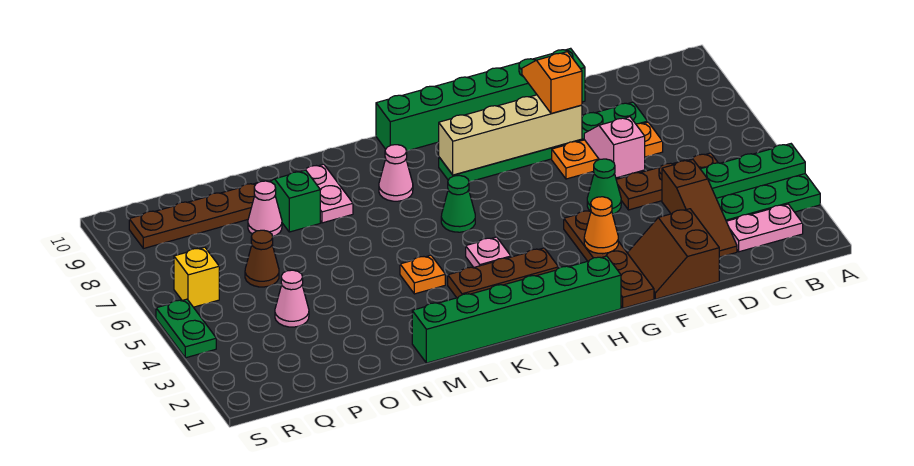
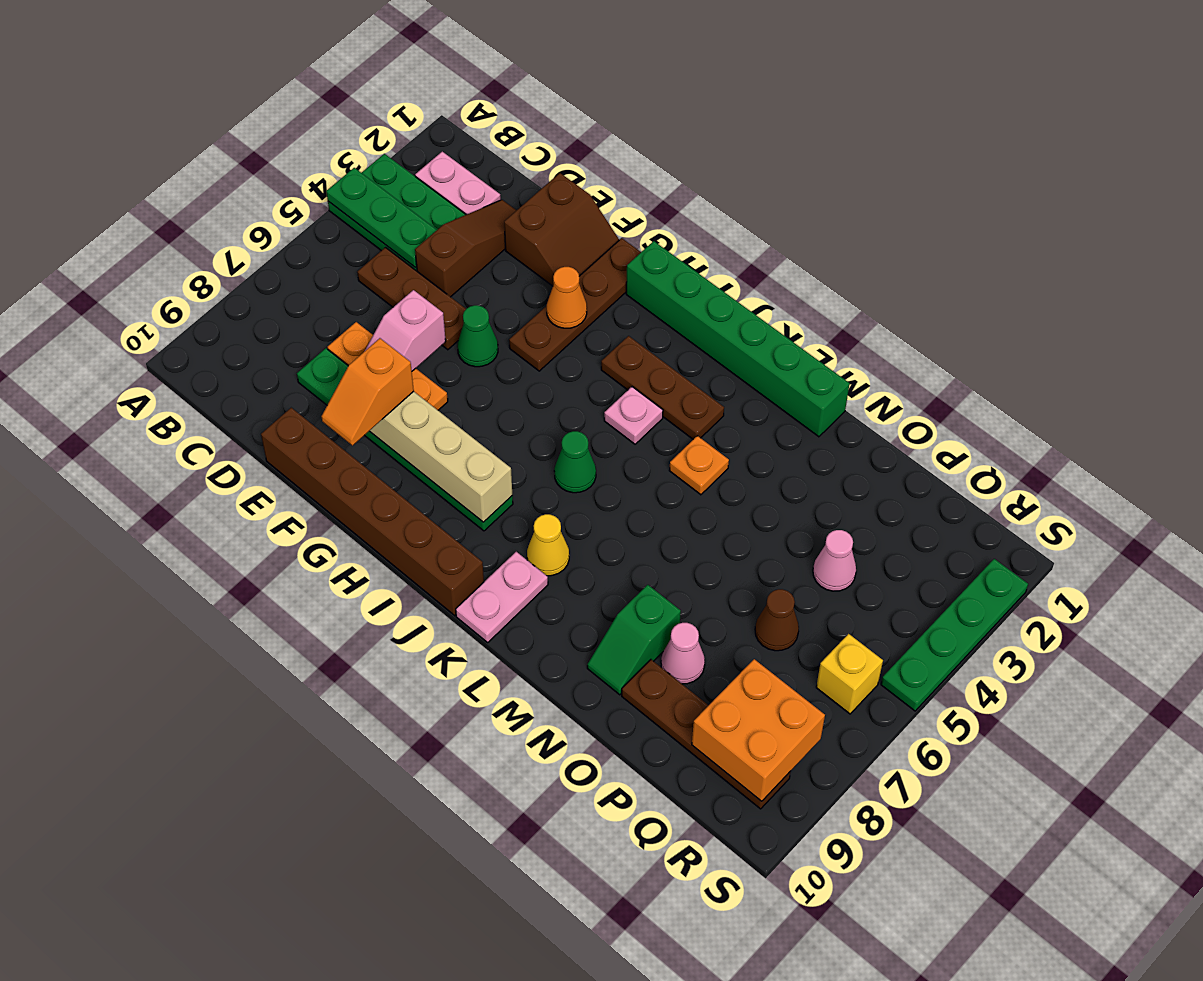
green brick E10:J10 level 1 -> brown brick E10:J10 level 1
pink cone K8 level 1 -> yellow cone K8 level 1
pink plate M8:M9 level 1 -> pink plate K9:K10 level 1
none -> orange brick Q8:R9 level 2
green plate S4:S5 level 1 -> green plate S2:S5 level 1

